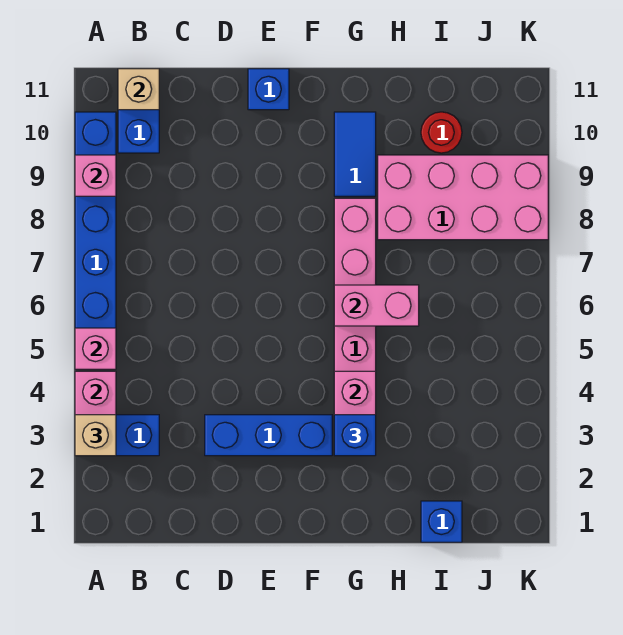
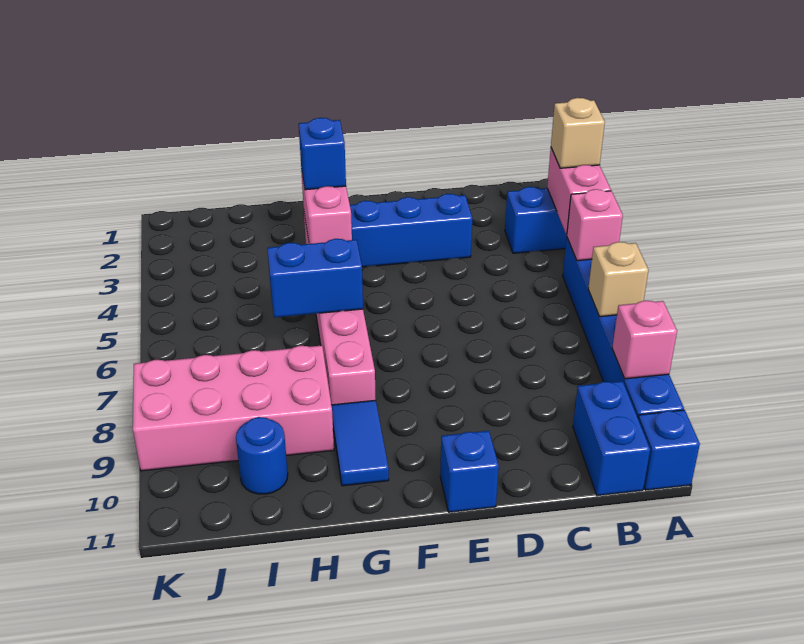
tan brick B11 level 2 -> tan brick A7 level 2
pink brick G6:H6 level 2 -> blue brick G6:H6 level 2
blue brick I1 level 1 -> blue brick A11 level 1
red round brick I10 level 1 -> blue round brick I10 level 1

